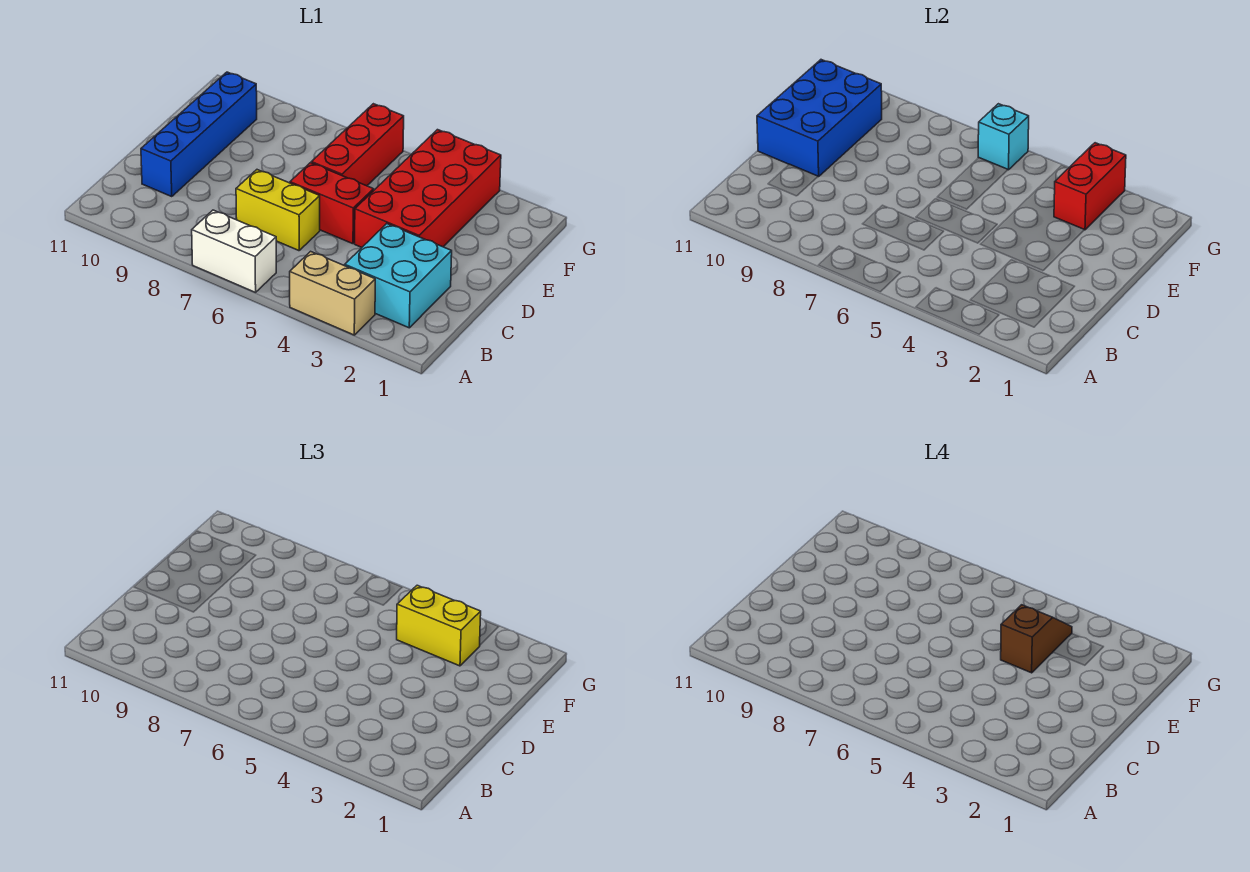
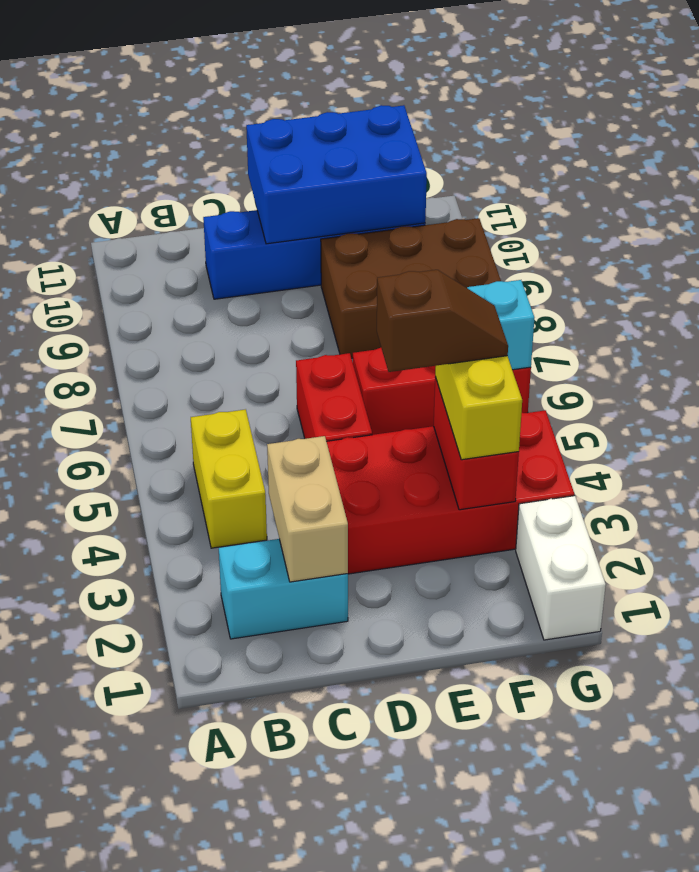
tan brick A3:A4 level 1 -> tan brick C2:C3 level 2
white brick A6:A7 level 1 -> white brick G1:G2 level 1
cyan brick B2:C3 level 1 -> cyan brick B2:C2 level 1
yellow brick C6:C7 level 1 -> yellow brick B4:B5 level 1
none -> brown brick E8:G9 level 1
red brick F3:G3 level 2 -> red brick F3:F4 level 2

